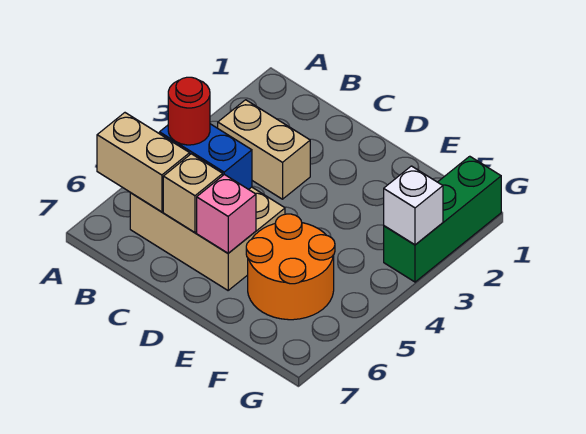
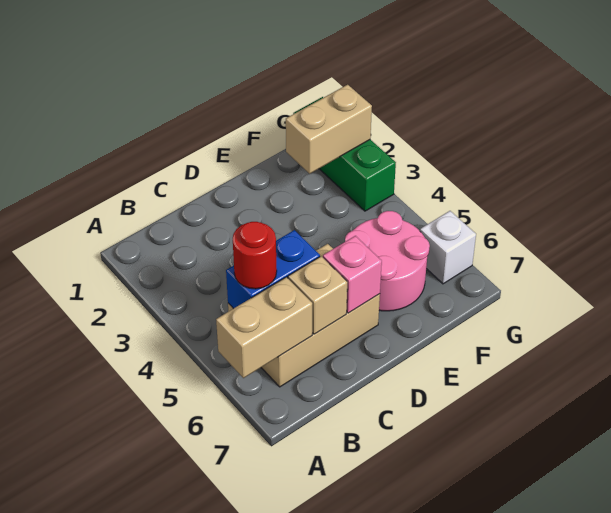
tan brick B3:C3 level 1 -> tan brick F2:G2 level 2
orange round brick E5:F6 level 1 -> pink round brick E5:F6 level 1
white brick G3 level 2 -> white brick G6 level 1

